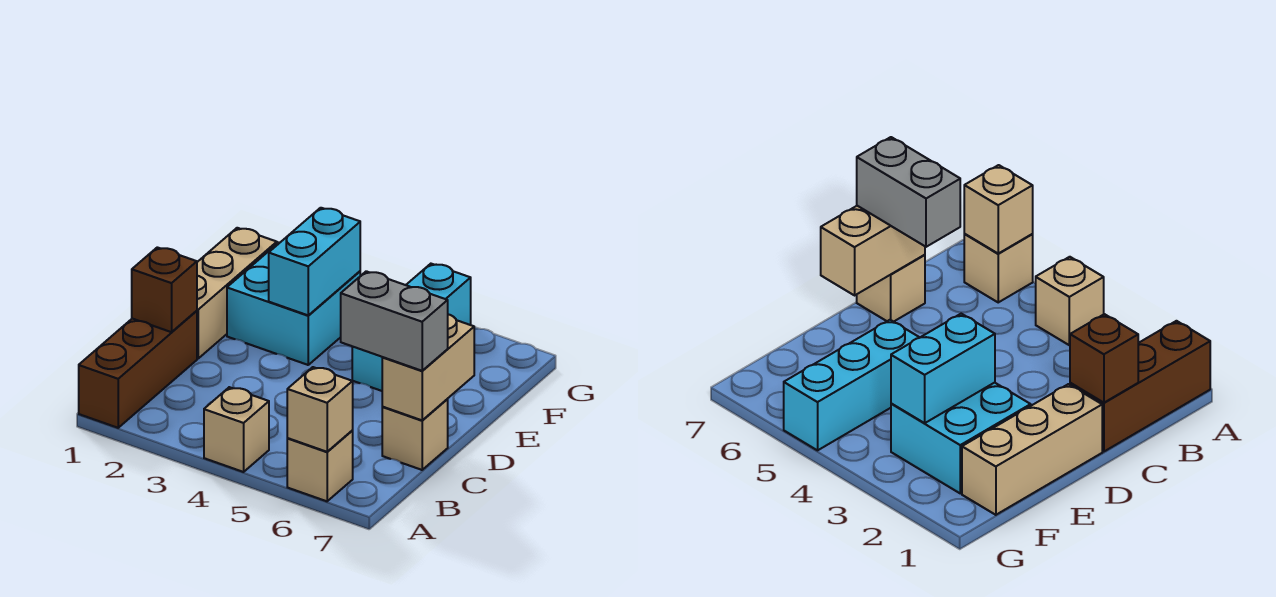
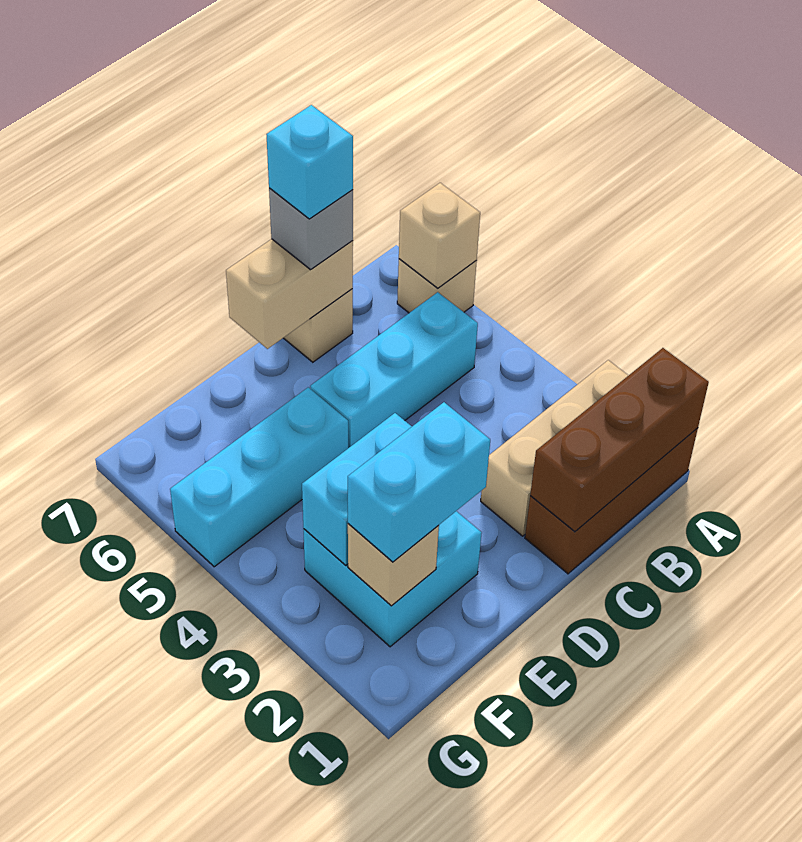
tan brick A4 level 1 -> tan brick F2 level 2
none -> cyan brick B5:D5 level 1
brown brick C1 level 2 -> brown brick A1:C1 level 2
grey brick C6:C7 level 3 -> grey brick C7 level 3
none -> cyan brick C7 level 4
tan brick D1:F1 level 1 -> tan brick A2:C2 level 1
none -> cyan brick E2:F2 level 3

